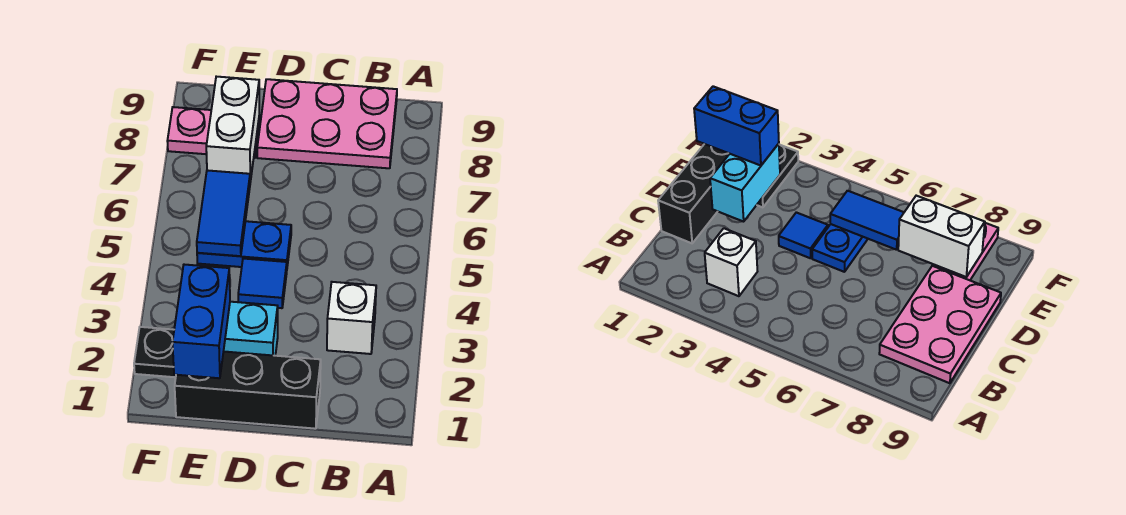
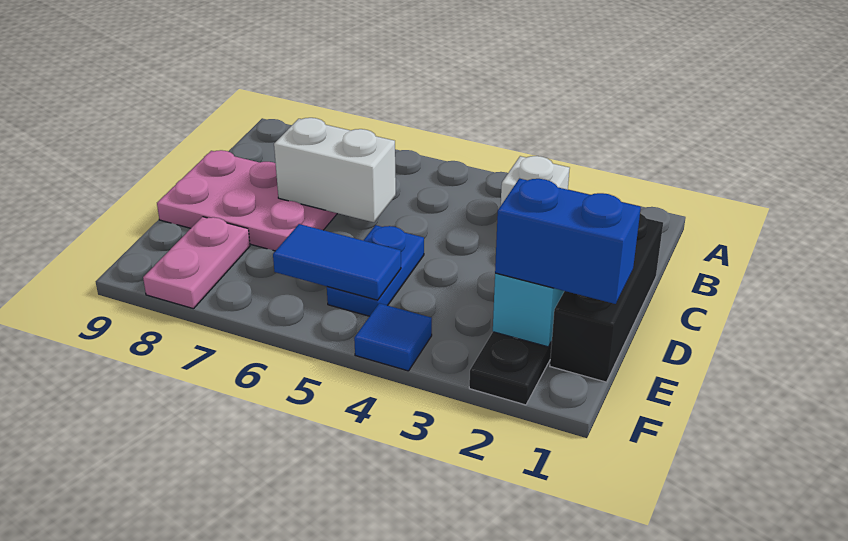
pink plate B8:D9 level 1 -> pink plate C7:D9 level 1
blue tile D4 level 1 -> blue tile F4 level 1
white brick E7:E8 level 2 -> white brick C6:C7 level 2

